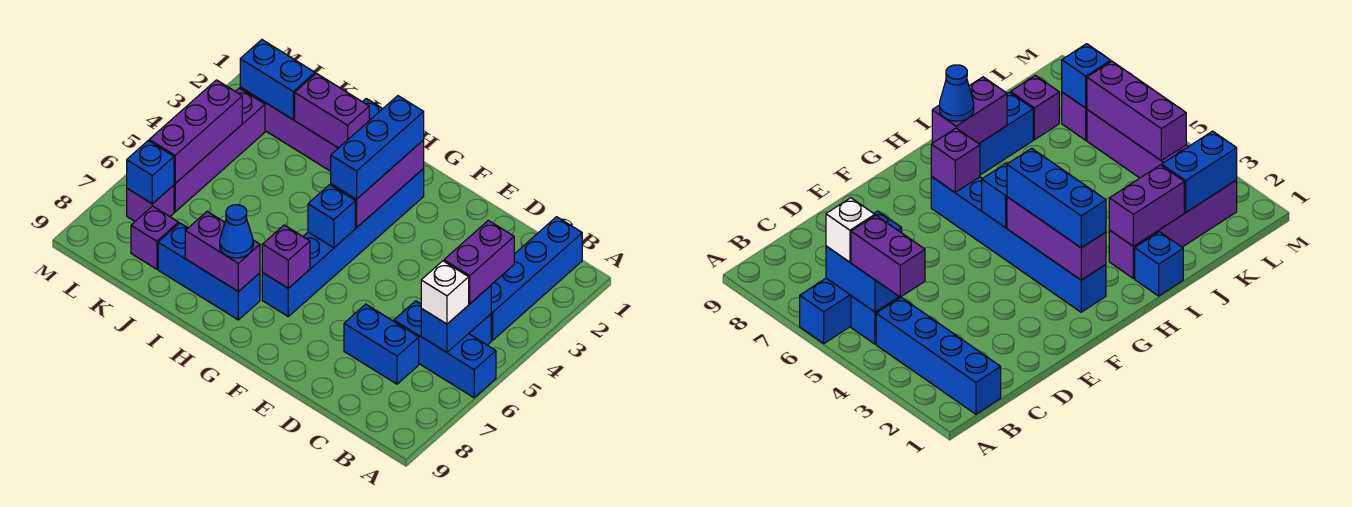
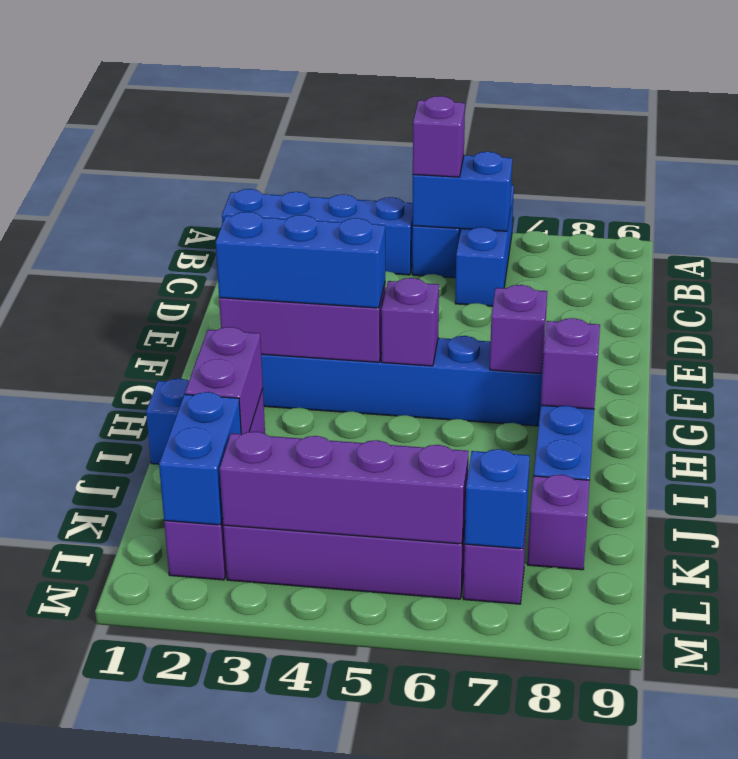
purple brick B4:B5 level 3 -> purple brick B5 level 3
white brick B6 level 3 -> none
blue brick C7:D7 level 1 -> none
blue brick G5 level 2 -> purple brick G5 level 2
purple brick H8:I8 level 2 -> purple brick H8 level 2
blue cone H8 level 3 -> none
purple brick L4:L6 level 2 -> purple brick L3:L6 level 2

